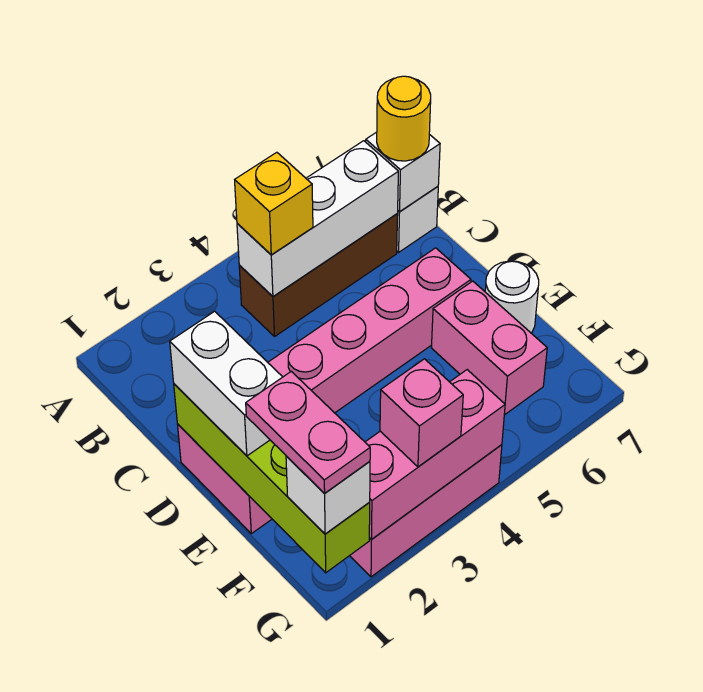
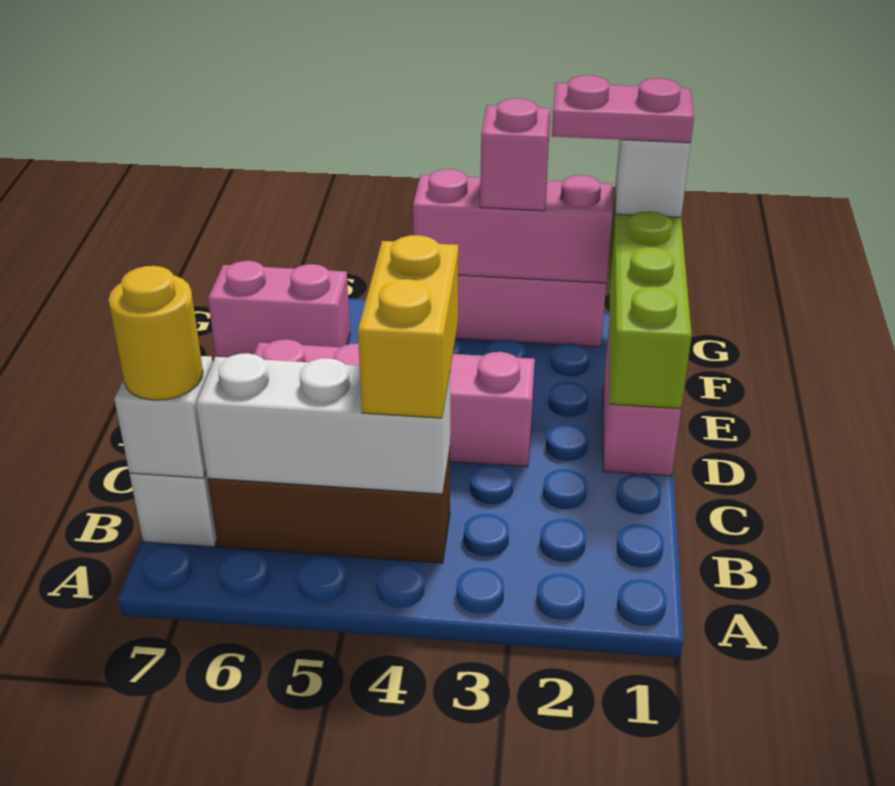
yellow brick B4 level 3 -> yellow brick B4:C4 level 3
white brick D1:E1 level 3 -> none
pink brick E6:F6 level 1 -> pink brick F6:F7 level 1
white round brick E7 level 1 -> none
pink plate F1:G1 level 4 -> pink plate G1:G2 level 4

